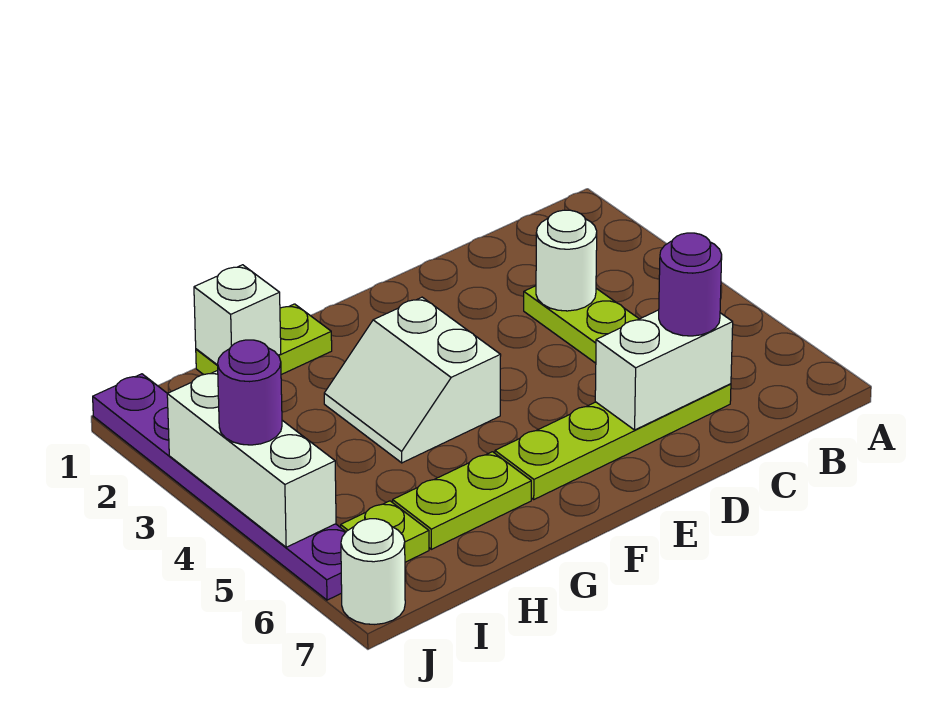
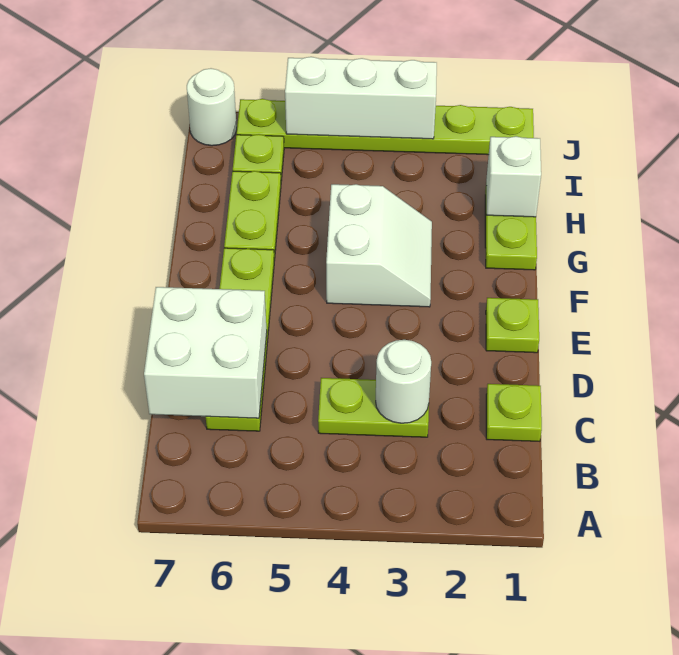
none -> lime plate C1 level 1
white brick C6:D6 level 2 -> white brick C6:D7 level 2
purple round brick C6 level 3 -> none
none -> lime plate E1 level 1
white slope F3:G4 level 1 top F -> white slope F3:G4 level 1 top 4
purple plate J1:J6 level 1 -> lime plate J1:J6 level 1
purple round brick J4 level 3 -> none

